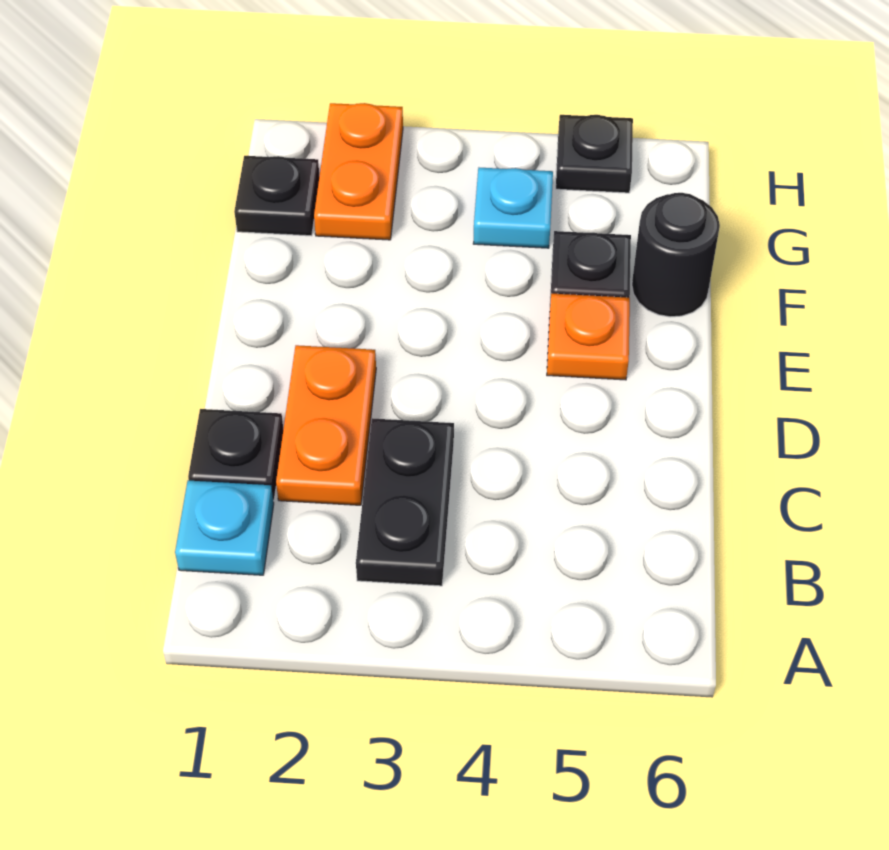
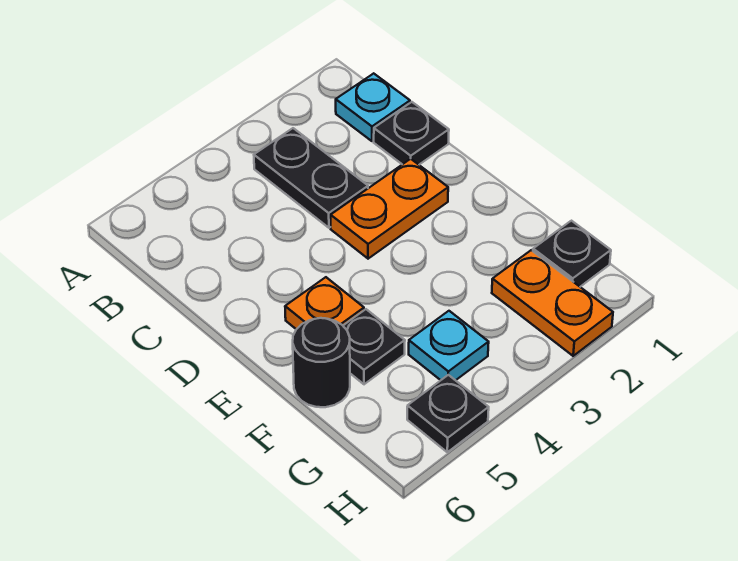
orange plate C2:D2 level 1 -> orange plate D2:D3 level 1

